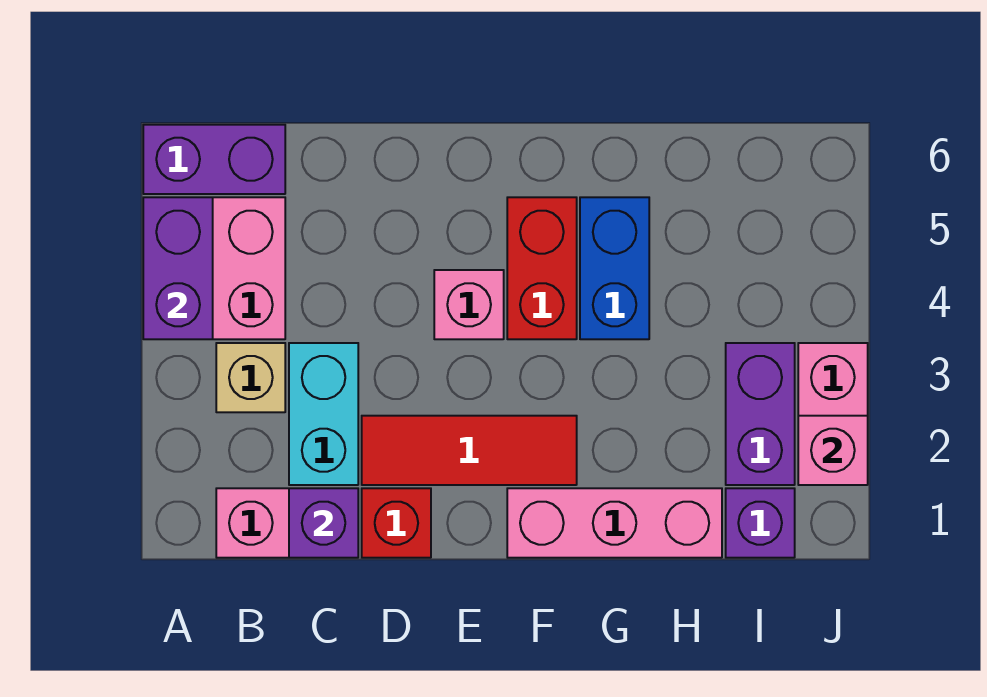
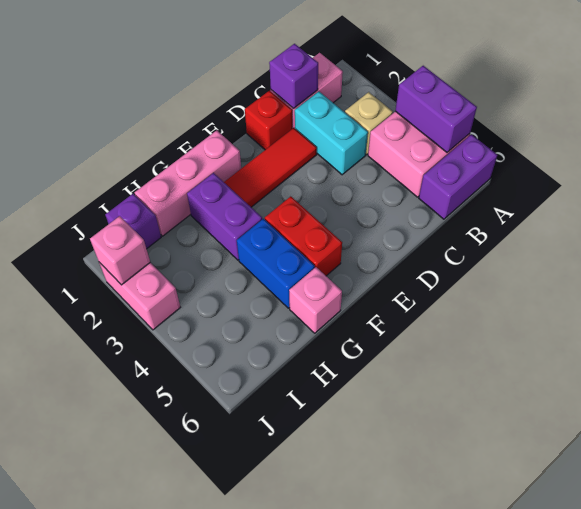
pink brick E4 level 1 -> pink brick G6 level 1
purple brick I2:I3 level 1 -> purple brick G2:G3 level 1

